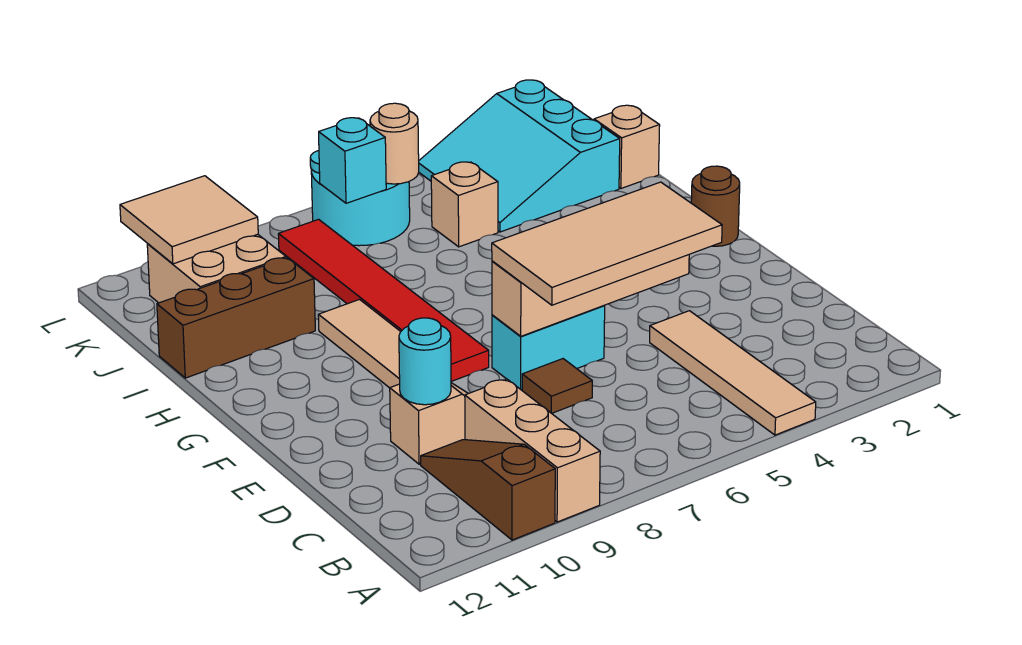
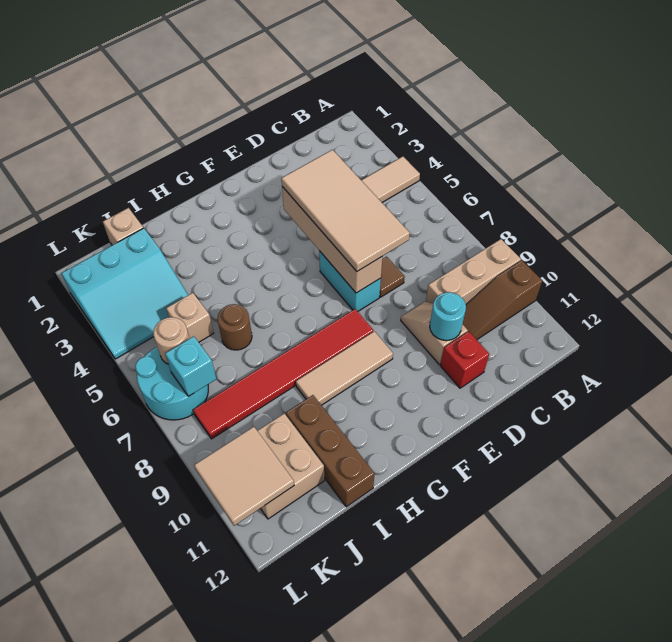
none -> red brick D11 level 1
brown round brick G1 level 1 -> brown round brick I6 level 1

